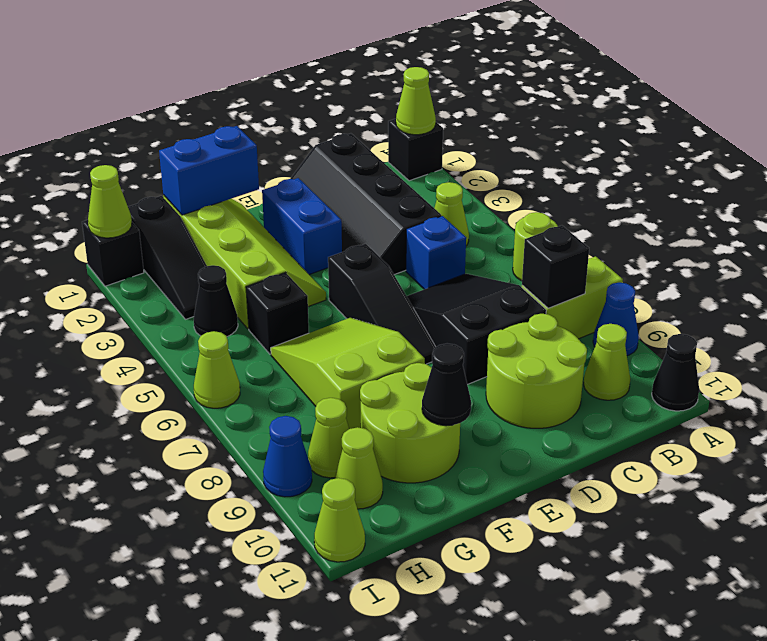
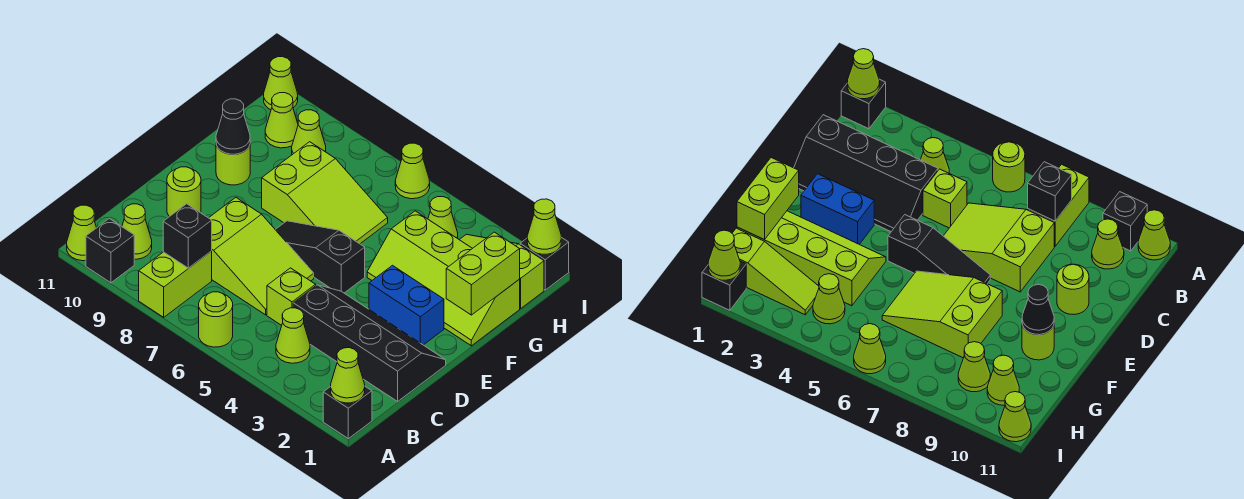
blue cone A9 level 1 -> none
black cone A11 level 1 -> lime cone A11 level 1
blue brick C5 level 1 -> lime brick C5 level 1
black slope C6:D8 level 1 top 8 -> lime slope C6:D8 level 1 top 8
lime round brick C9:D10 level 1 -> lime round brick D10 level 1
blue brick F1:G1 level 2 -> lime brick F1:G1 level 2
lime round brick F9:G10 level 1 -> lime round brick F10 level 1
black brick G5 level 1 -> black brick A10 level 1
black slope H1:H3 level 1 top 1 -> lime slope H1:H3 level 1 top 1
black cone H4 level 1 -> lime cone H4 level 1
blue cone I9 level 1 -> none

